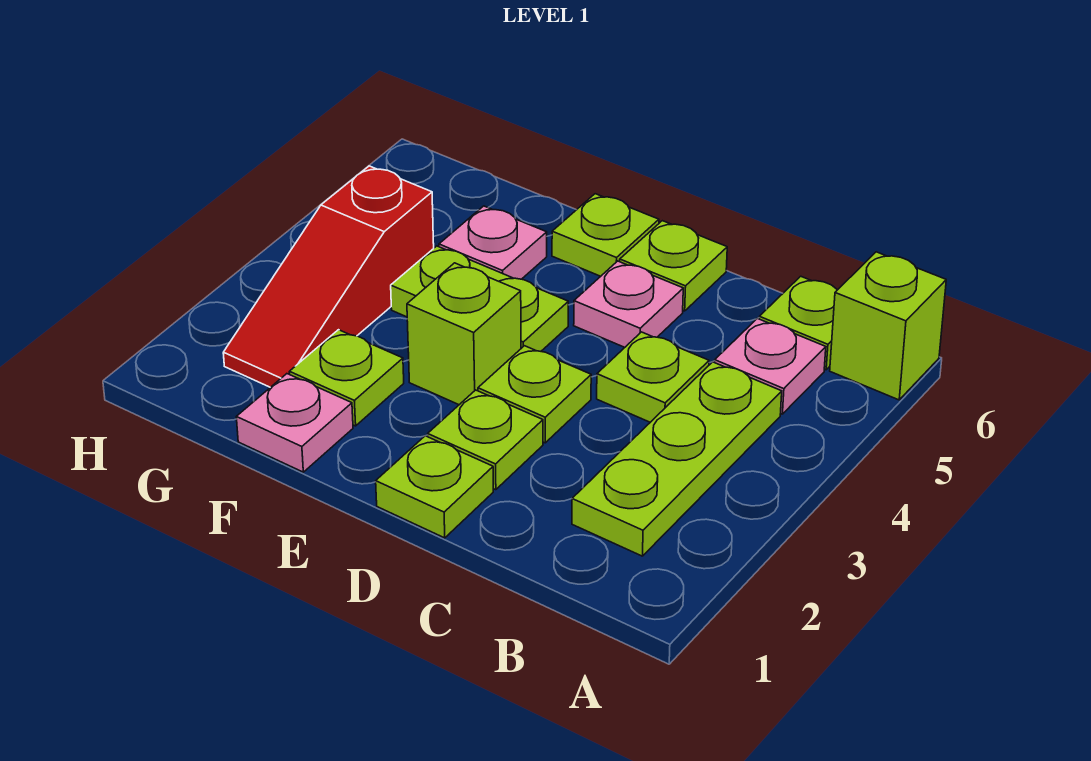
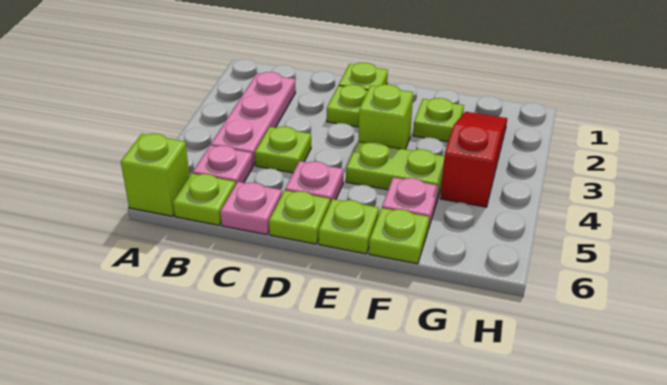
lime plate B2:B4 level 1 -> pink plate B2:B4 level 1
lime plate D3 level 1 -> lime plate F6 level 1
pink plate F1 level 1 -> pink plate C6 level 1

